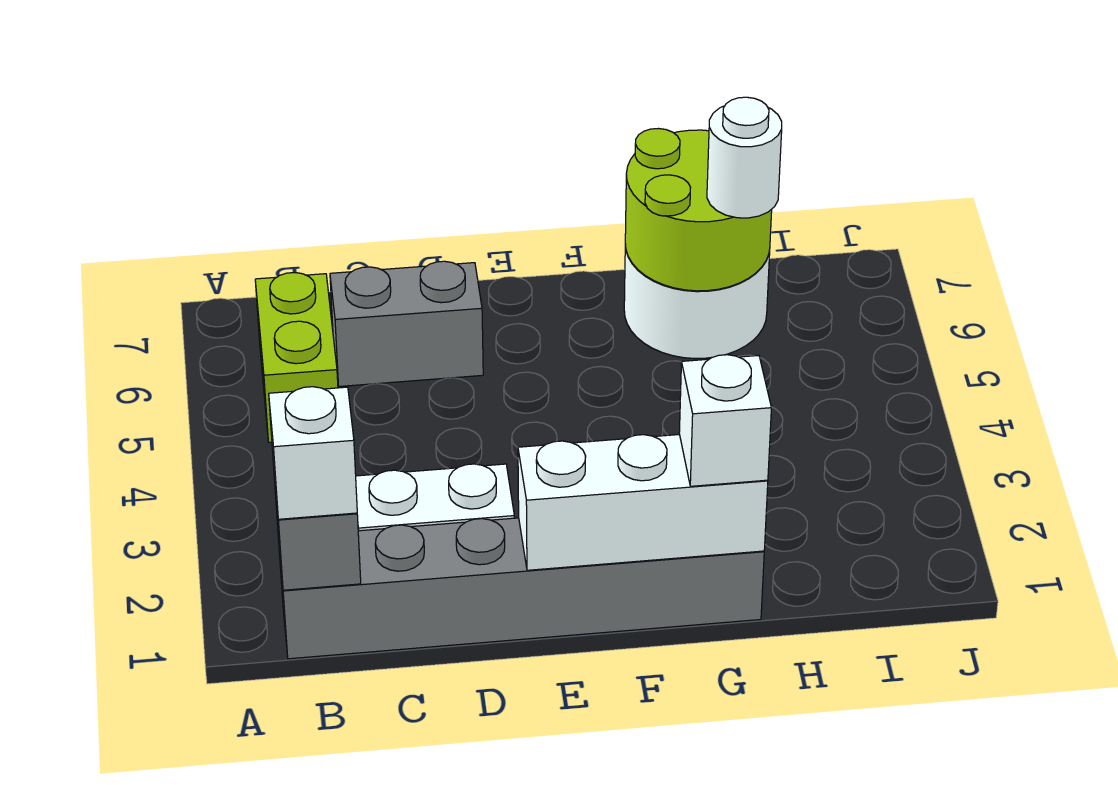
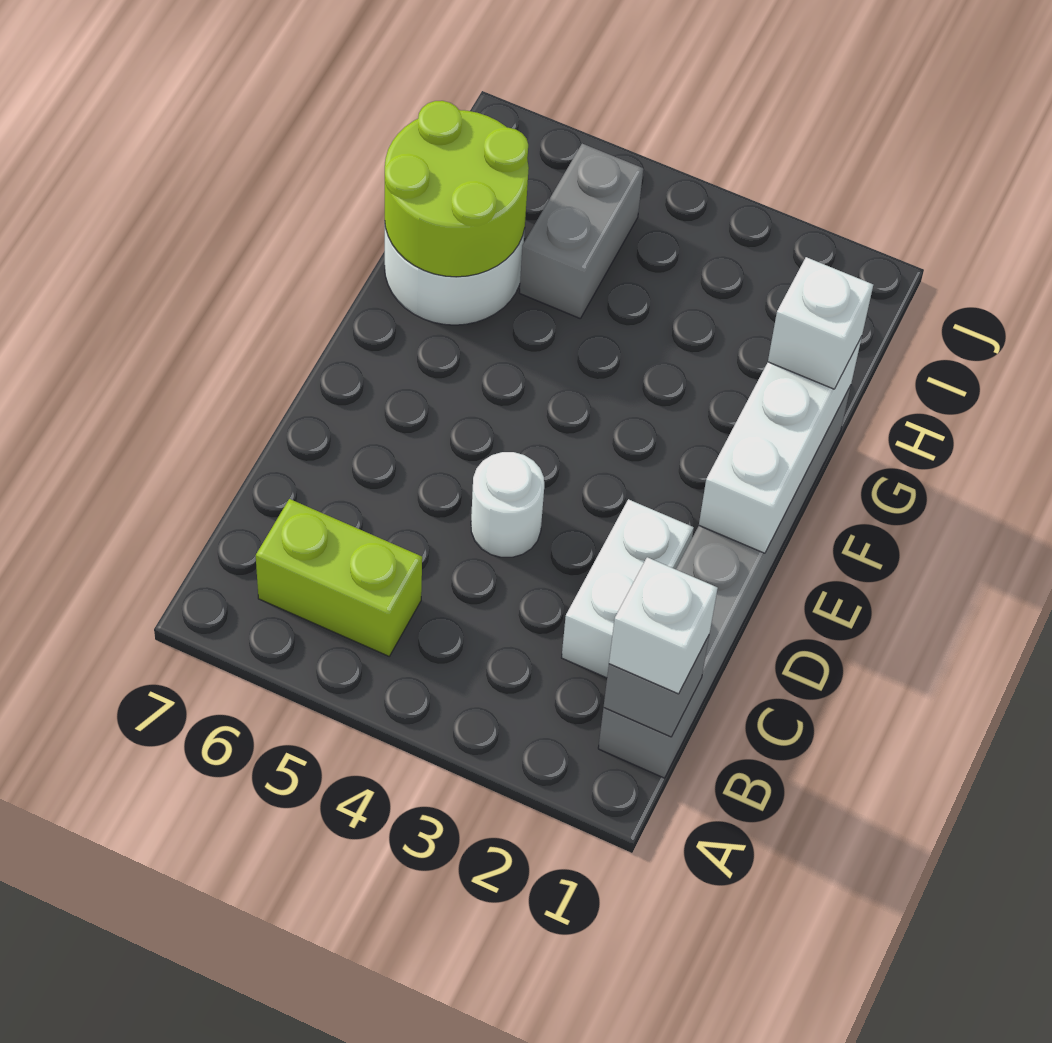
grey brick C6:D6 level 1 -> grey brick H5:I5 level 1
white round brick H6 level 3 -> white round brick D4 level 1

